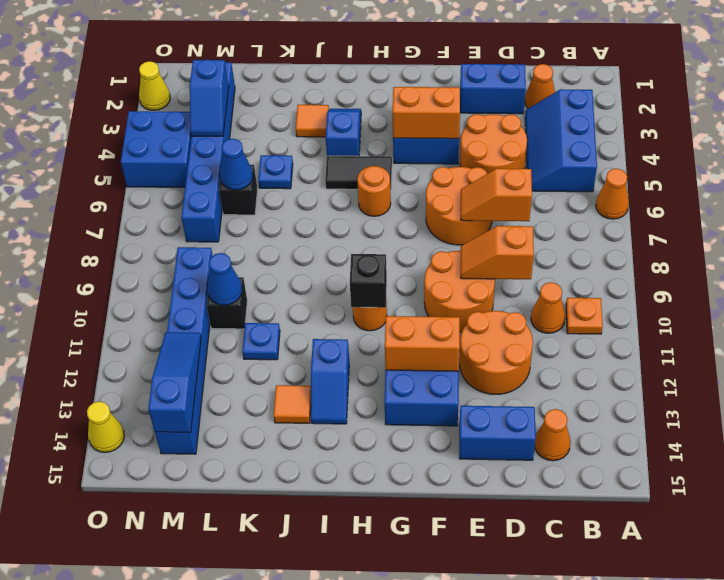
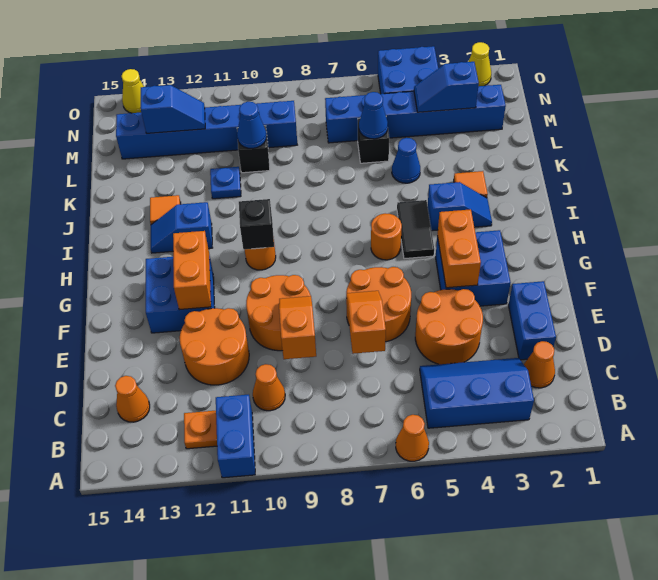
orange plate B10 level 1 -> orange plate B12 level 1
blue brick D14:E14 level 1 -> blue brick A11:B11 level 1
blue plate K5 level 1 -> blue cone K5 level 1
blue slope M12:M14 level 2 top 14 -> blue slope M12:M13 level 2 top 13

